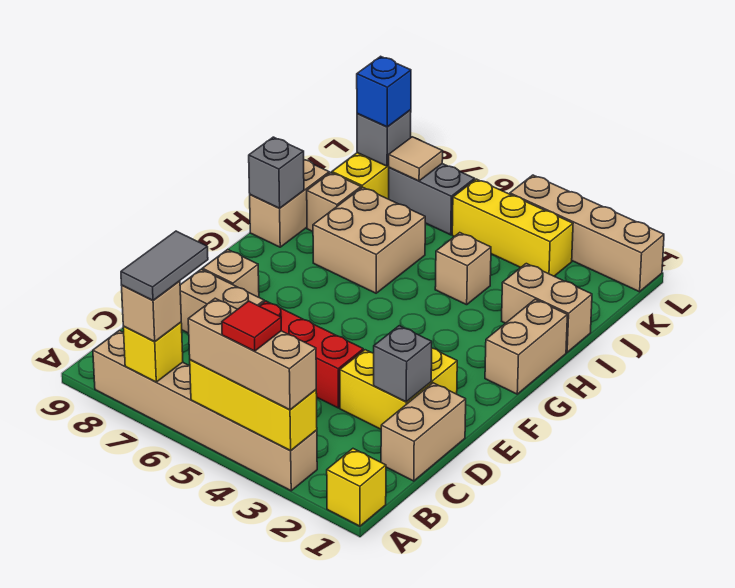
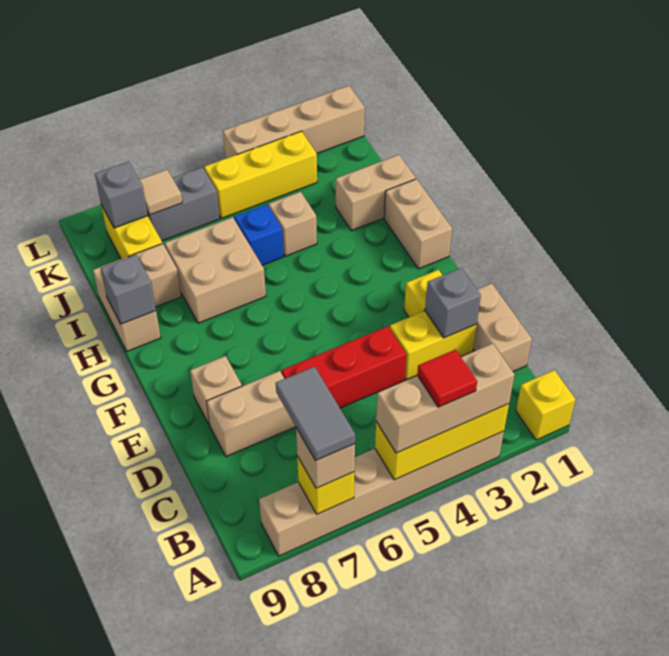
blue brick K8 level 3 -> blue brick I5 level 1

